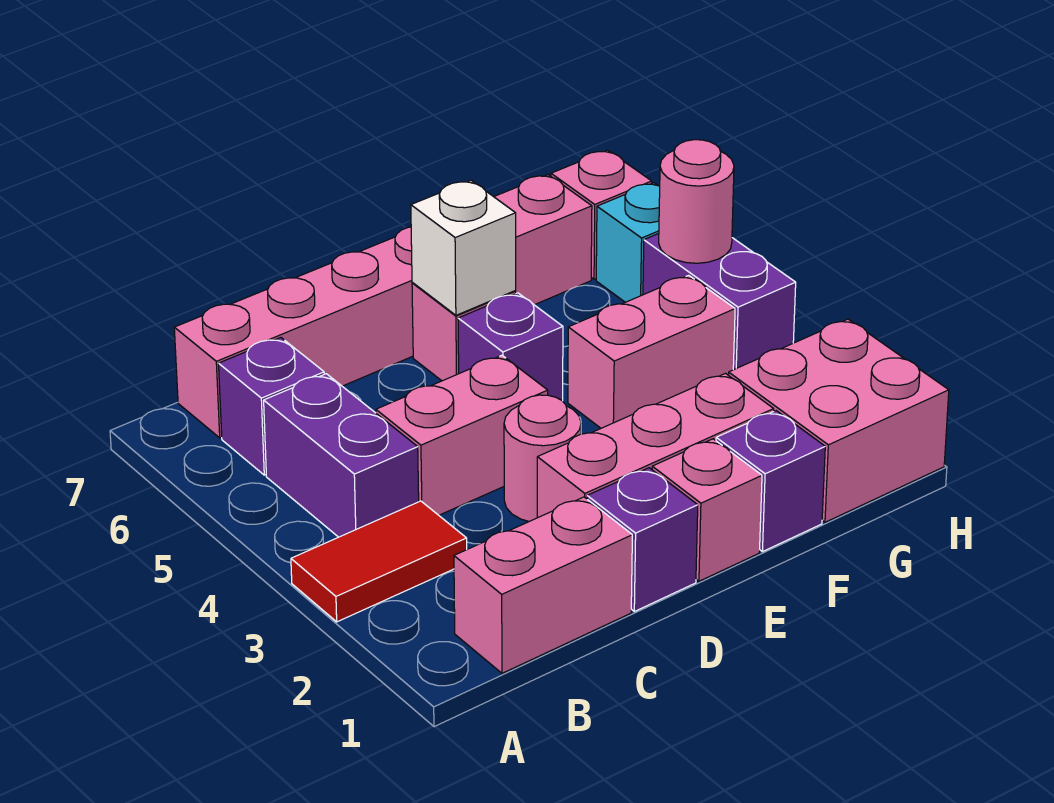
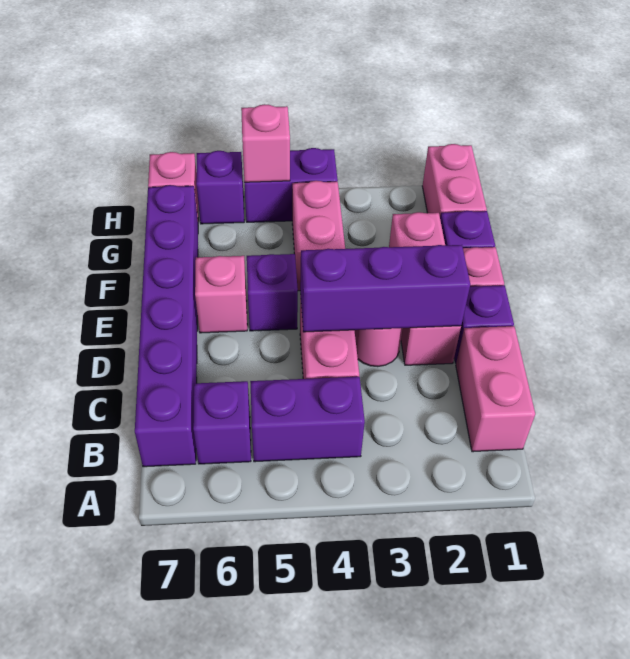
red tile A3:B3 level 1 -> none
pink brick B7:G7 level 1 -> purple brick B7:G7 level 1
none -> purple brick D2:D4 level 2
white brick E6 level 2 -> none
pink brick G1:H2 level 1 -> pink brick G1:H1 level 1
pink round brick H5 level 2 -> pink brick H5 level 2
cyan brick H6 level 1 -> purple brick H6 level 1

